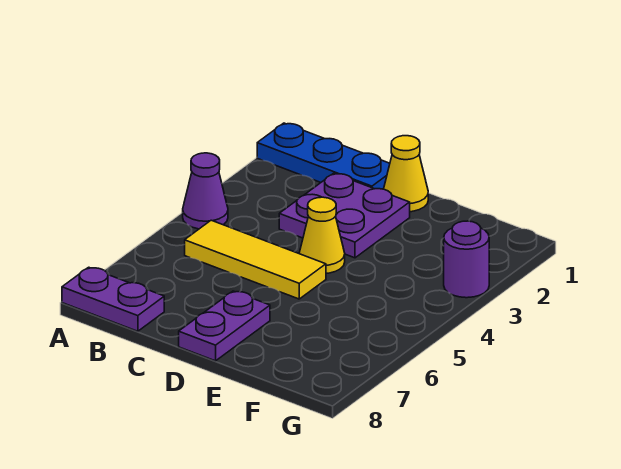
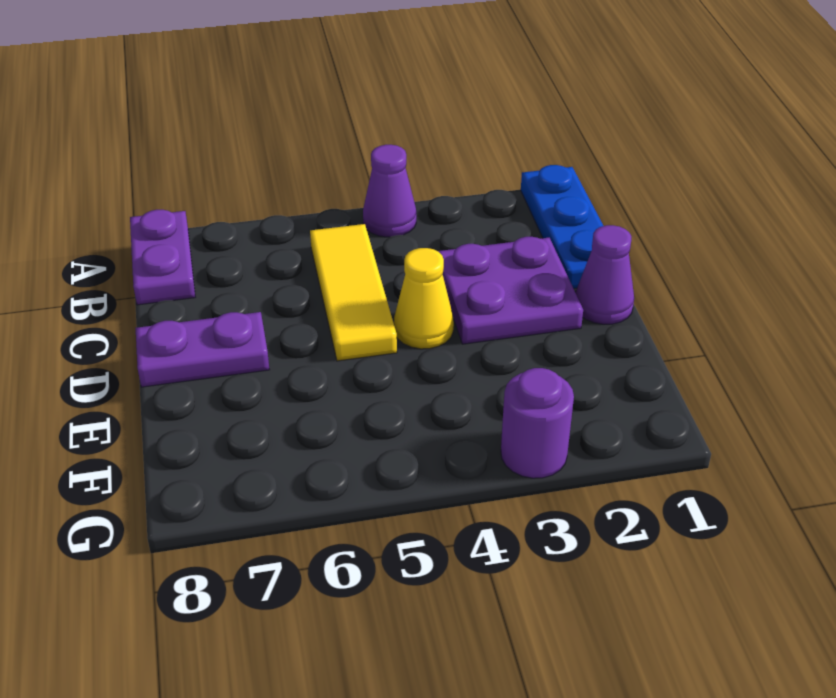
yellow cone D1 level 1 -> purple cone D1 level 1

